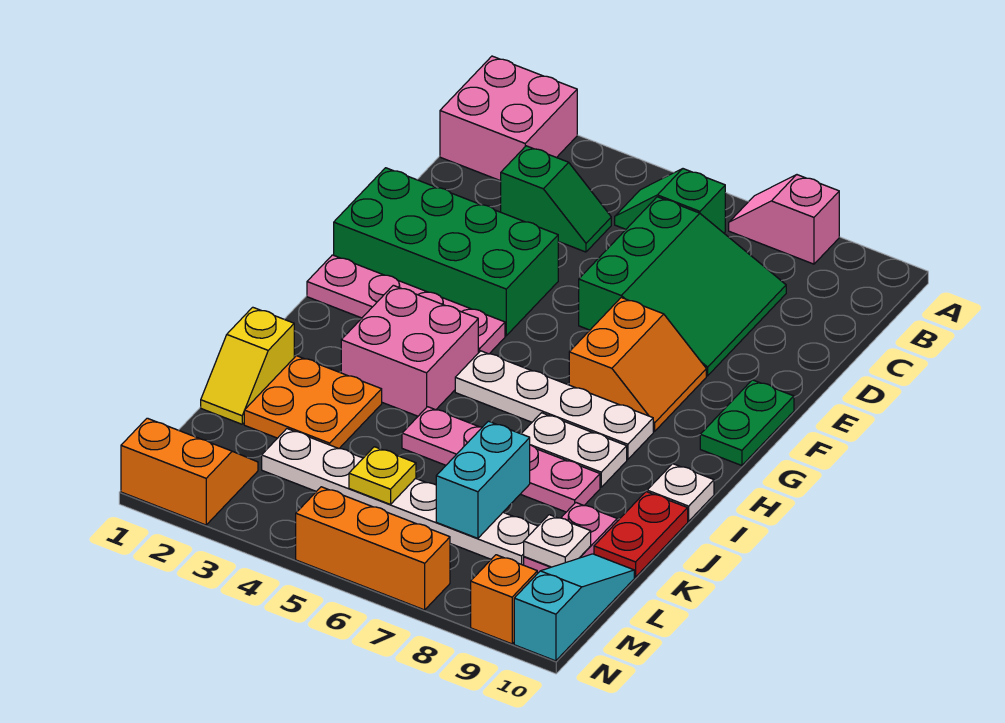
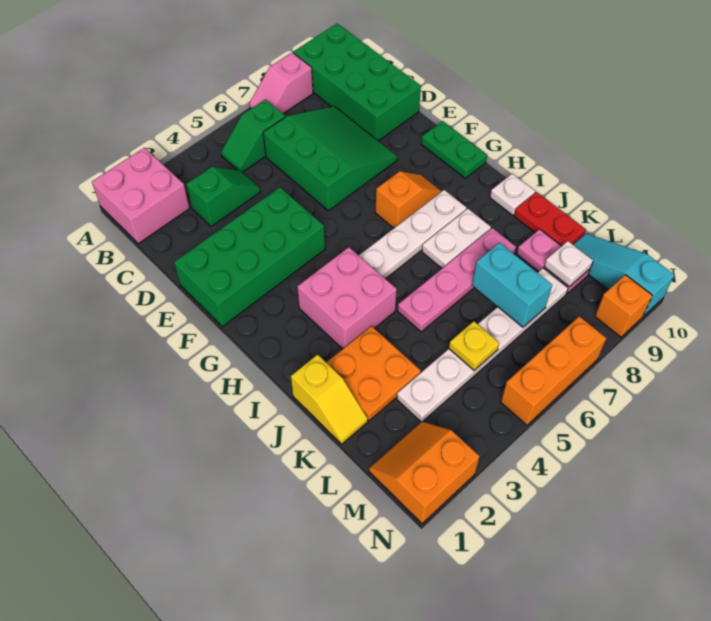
none -> green brick A9:D10 level 1
orange slope F7:G8 level 1 top 7 -> orange slope G7:G8 level 1 top 7
pink plate G1:G4 level 1 -> none

